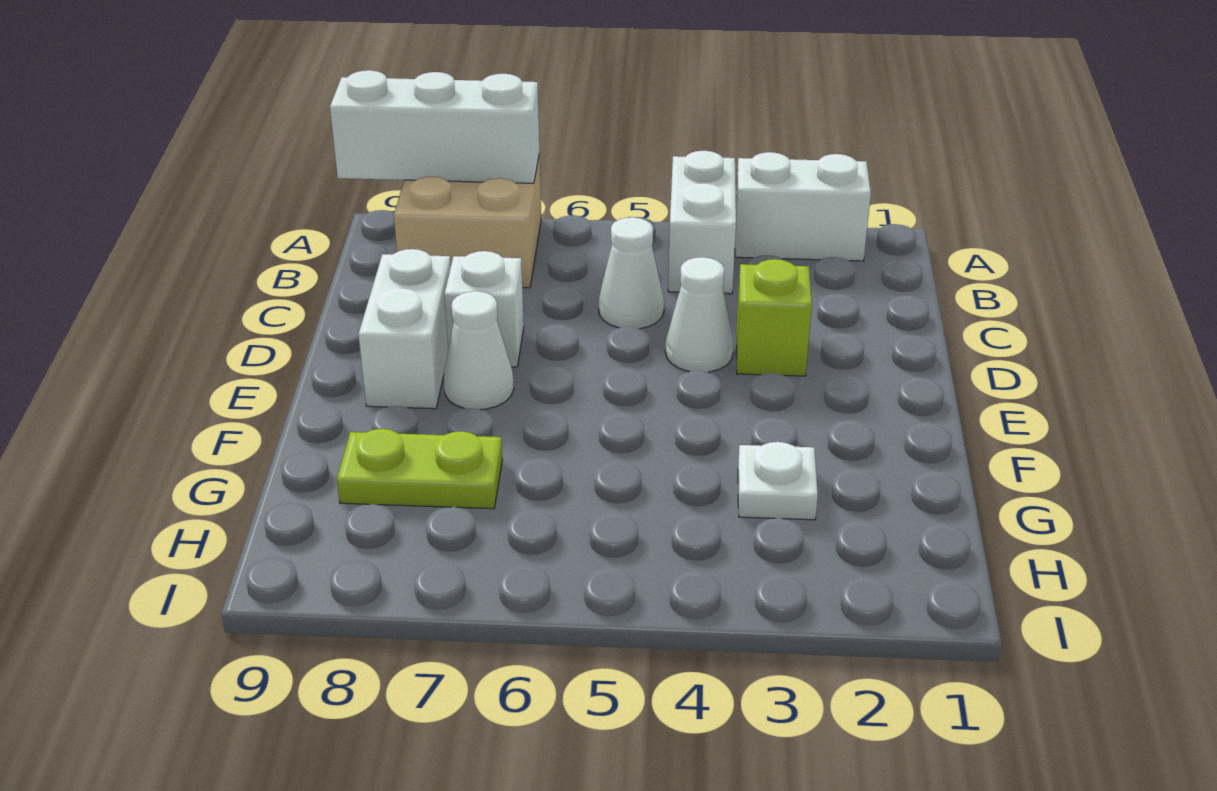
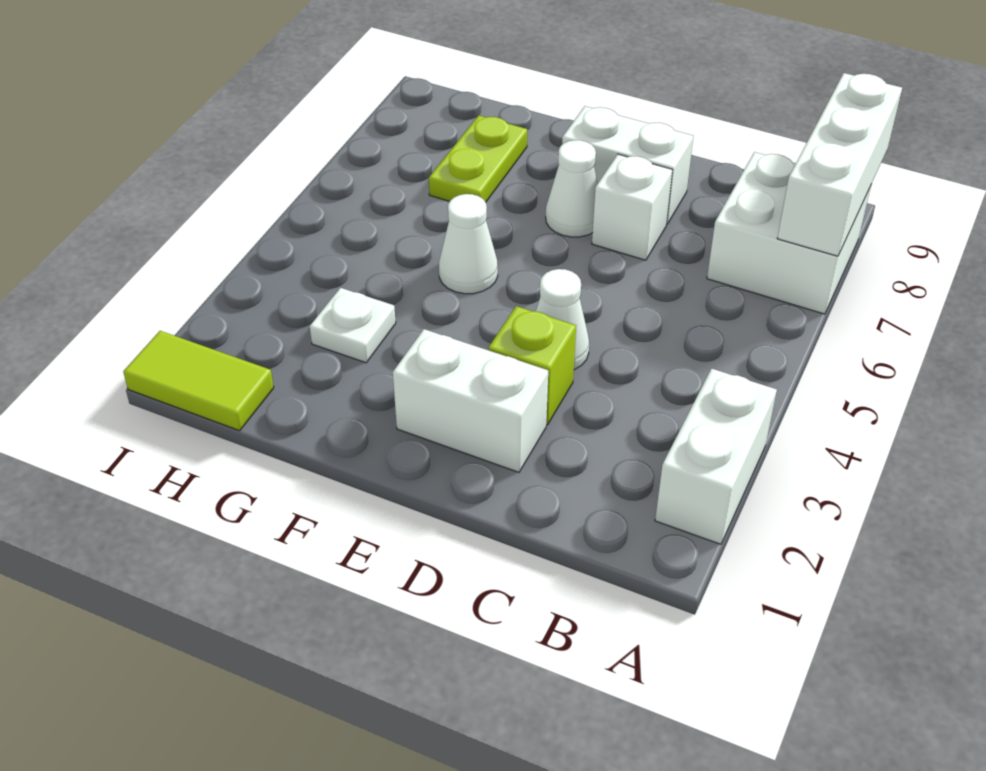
white brick A4:B4 level 1 -> white brick D2:E2 level 1
tan brick A7:B8 level 1 -> white brick A7:B8 level 1
white cone C5 level 1 -> white cone F5 level 1
none -> lime tile H1:I1 level 1

